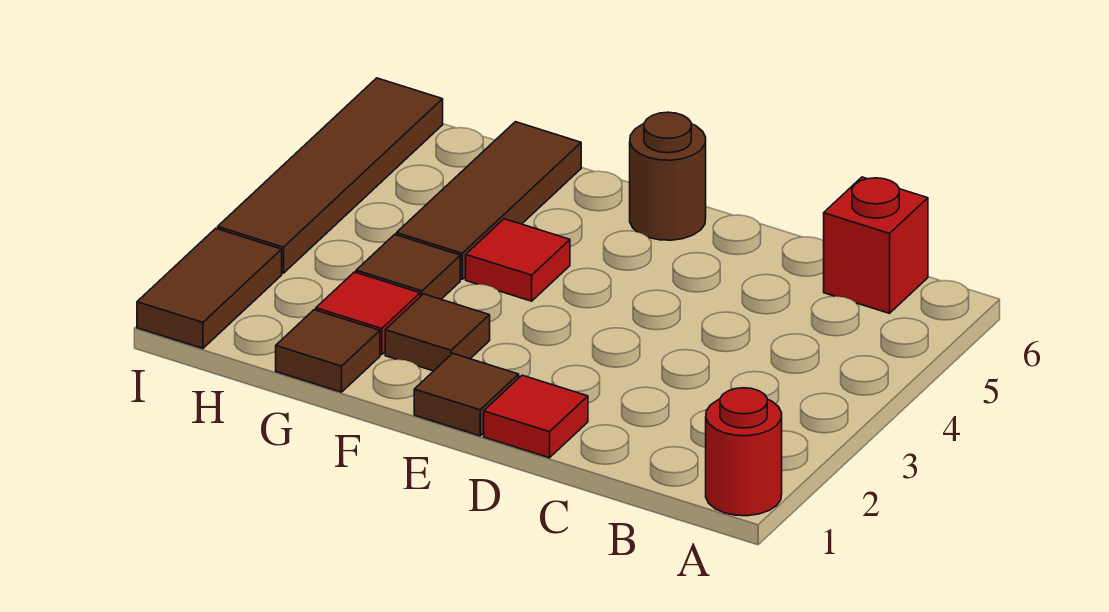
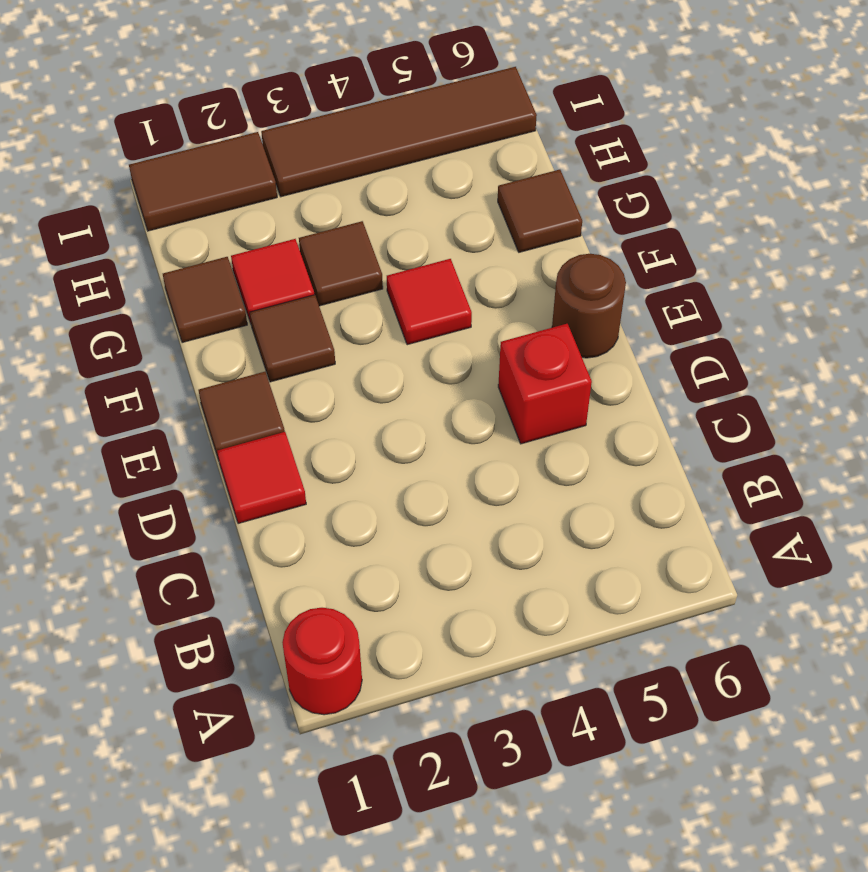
red brick B6 level 1 -> red brick D5 level 1
brown tile G4:G6 level 1 -> brown tile G6 level 1

